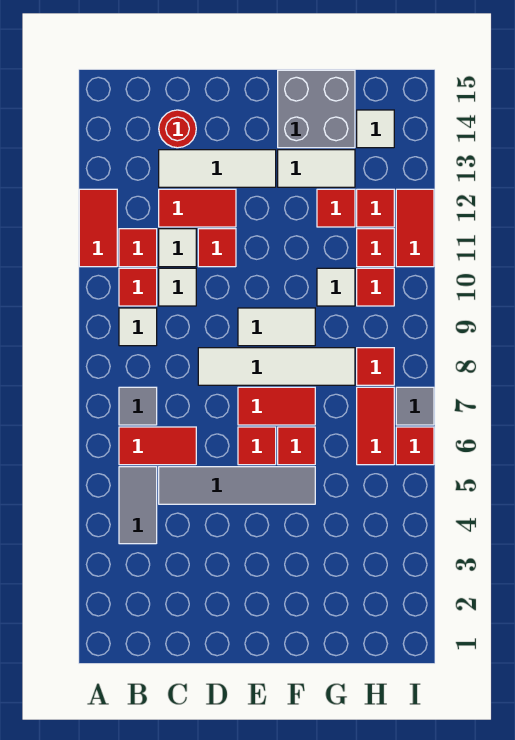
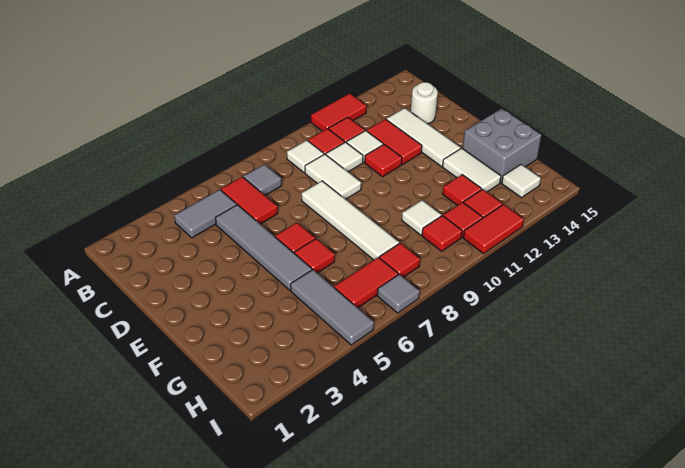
red round brick C14 level 1 -> white round brick C14 level 1
red tile E7:F7 level 1 -> none
white tile E9:F9 level 1 -> white tile C9:D9 level 1
none -> grey tile G5:I5 level 1
red tile I6 level 1 -> none

